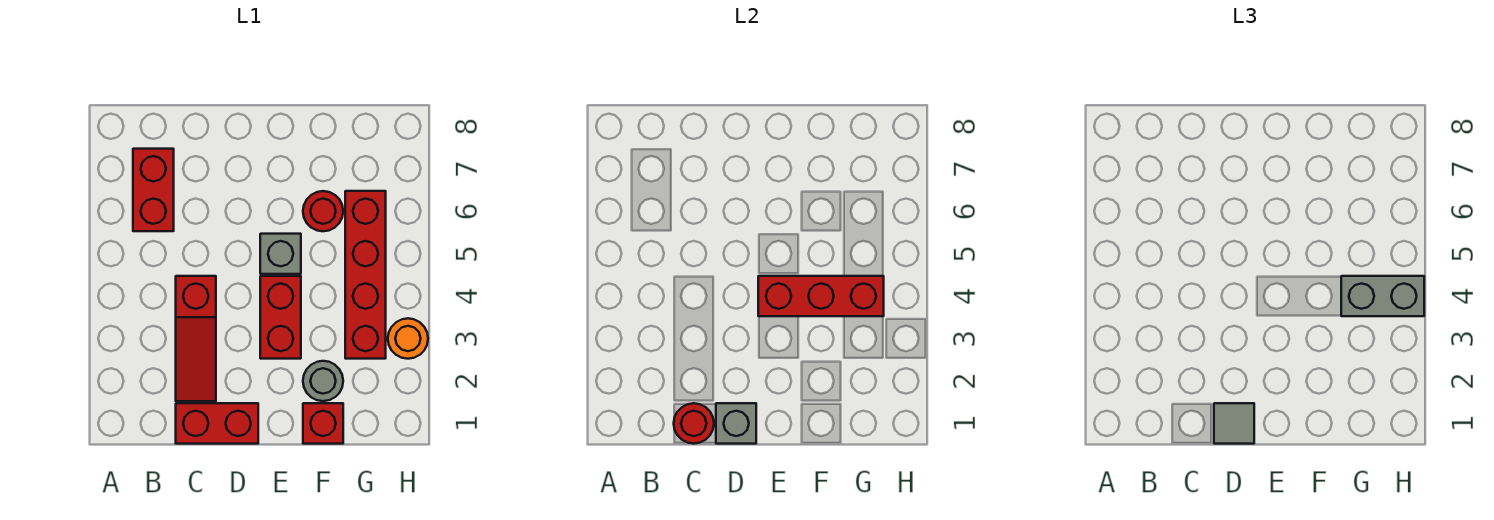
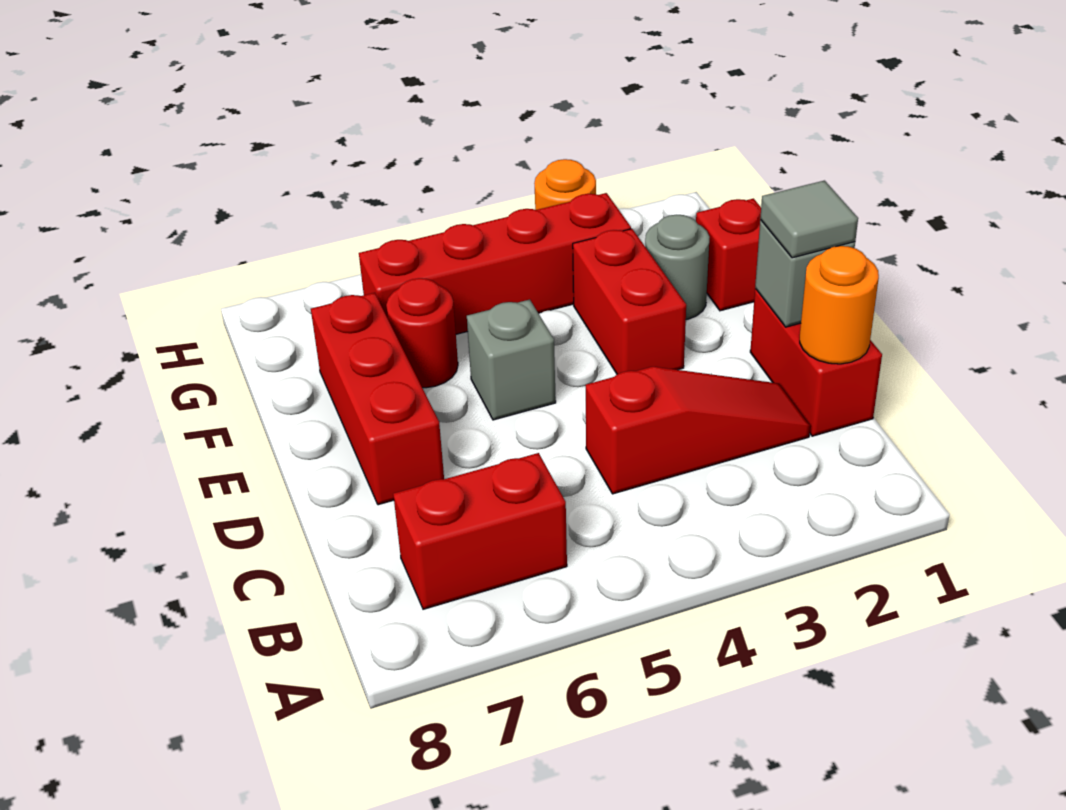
red round brick C1 level 2 -> orange round brick C1 level 2
red brick E3:E4 level 1 -> red brick E3:F3 level 1
red brick E4:G4 level 2 -> red brick D7:F7 level 1
grey brick G4:H4 level 3 -> none

